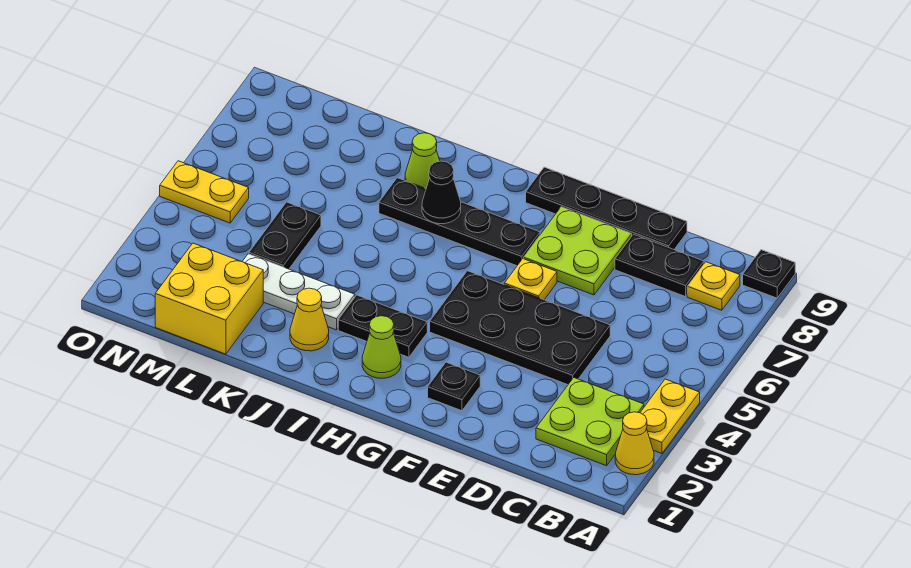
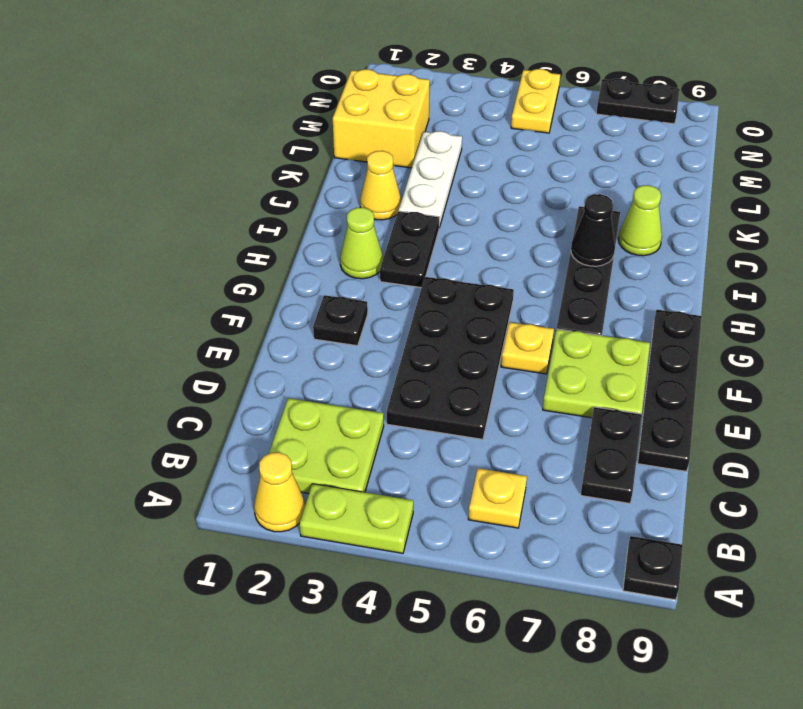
yellow plate A3:A4 level 1 -> lime plate A3:A4 level 1
yellow plate B8 level 1 -> yellow plate B6 level 1
black plate L4:L5 level 1 -> black plate O7:O8 level 1

